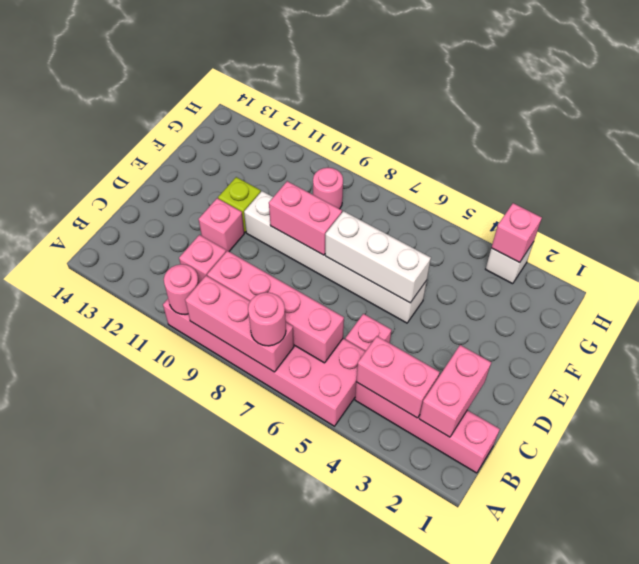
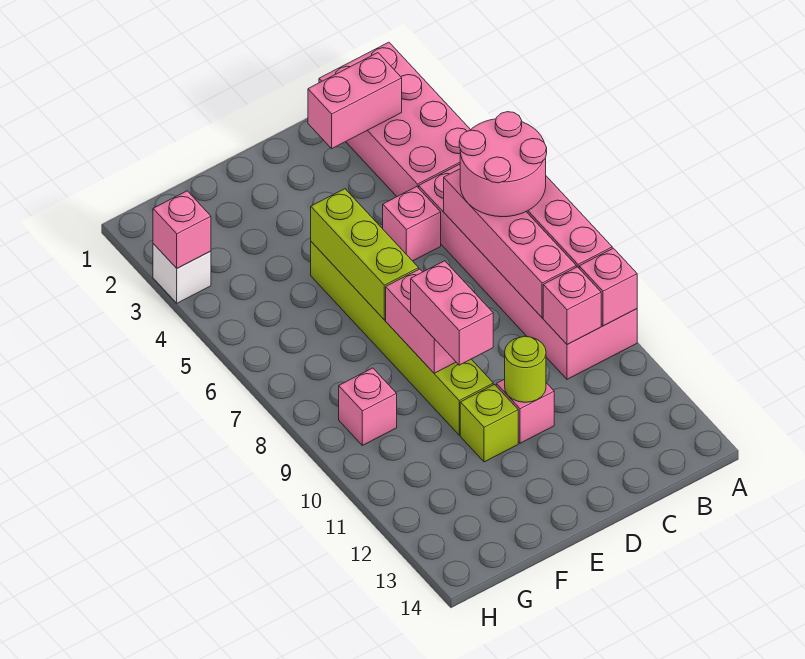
pink round brick A7 level 3 -> pink round brick A6:B7 level 3
pink round brick A10 level 2 -> pink brick A10 level 2
pink brick B1:B4 level 1 -> pink brick A1:B4 level 1
pink brick B3:B4 level 2 -> pink brick E9:E10 level 3
none -> lime round brick D11 level 2
white brick E5:E10 level 1 -> lime brick E5:E10 level 1
white brick E5:E7 level 2 -> lime brick E5:E7 level 2
pink round brick G9 level 1 -> pink brick G9 level 1

